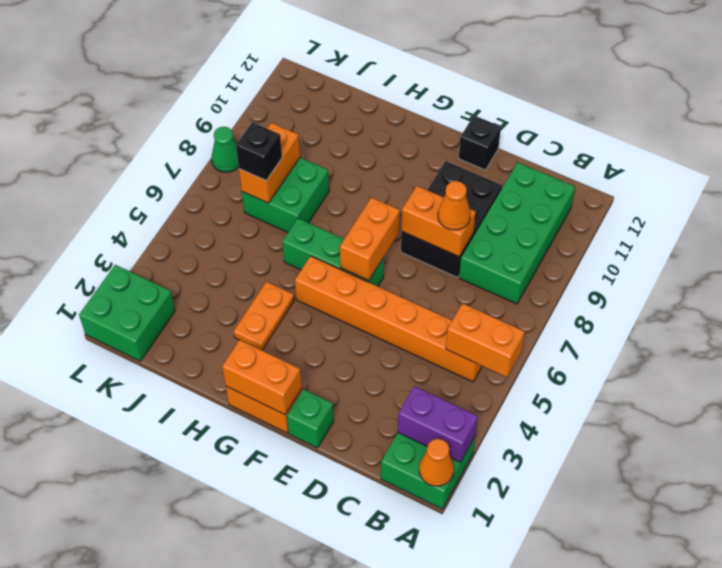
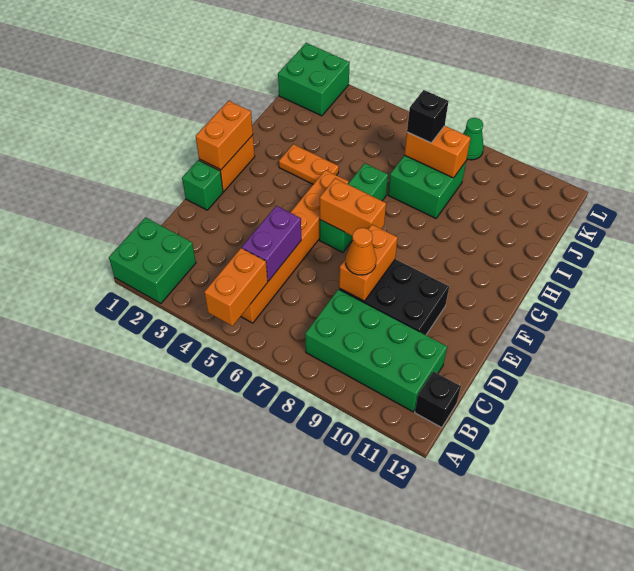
orange cone A1 level 2 -> none
purple brick A2:B2 level 2 -> purple brick C5:D5 level 2
black brick E12 level 1 -> black brick B12 level 1

